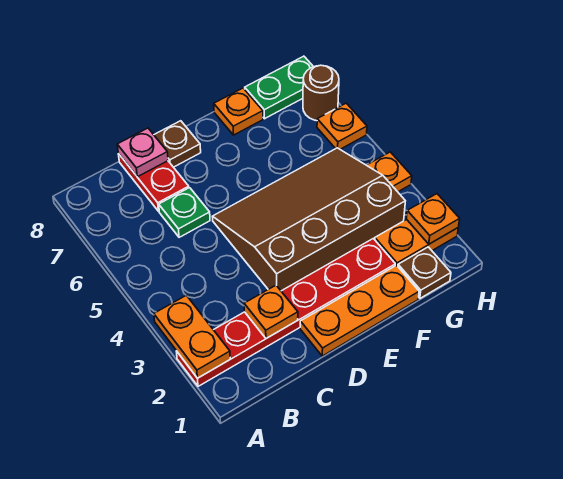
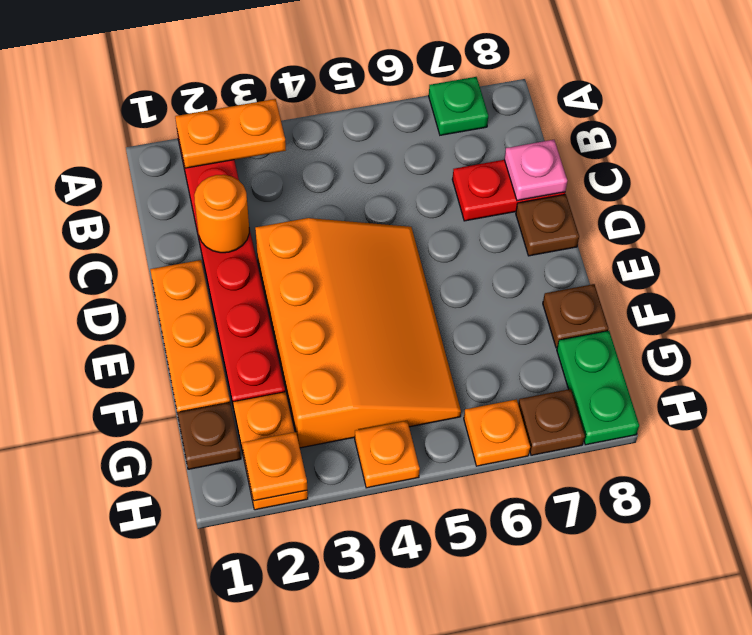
orange plate C2 level 2 -> orange round brick C2 level 2
green plate C6 level 1 -> green plate A7 level 1
brown slope D3:G5 level 1 top 3 -> orange slope D3:G5 level 1 top 3
orange plate F8 level 1 -> brown plate F8 level 1
brown round brick H7 level 1 -> brown plate H7 level 1

